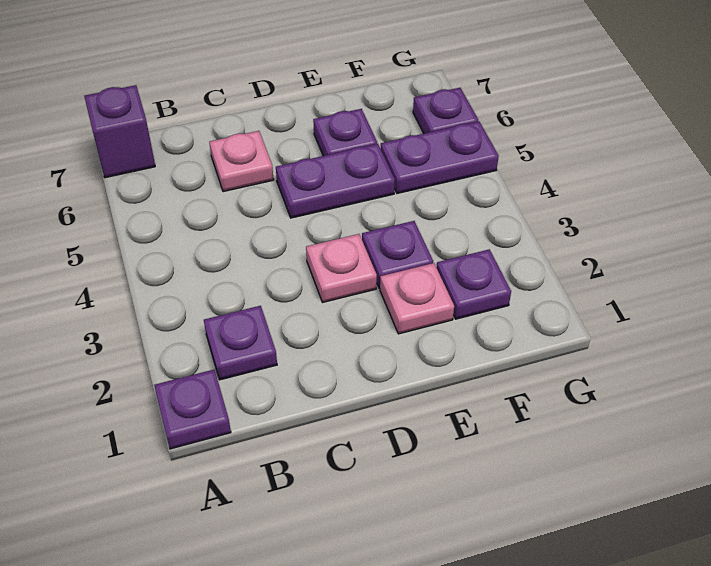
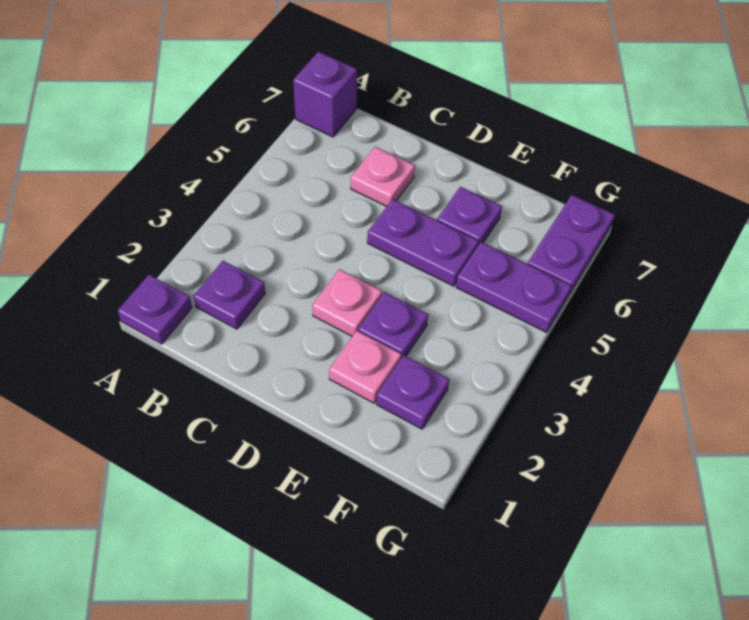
purple plate G6 level 1 -> purple plate G6:G7 level 1

